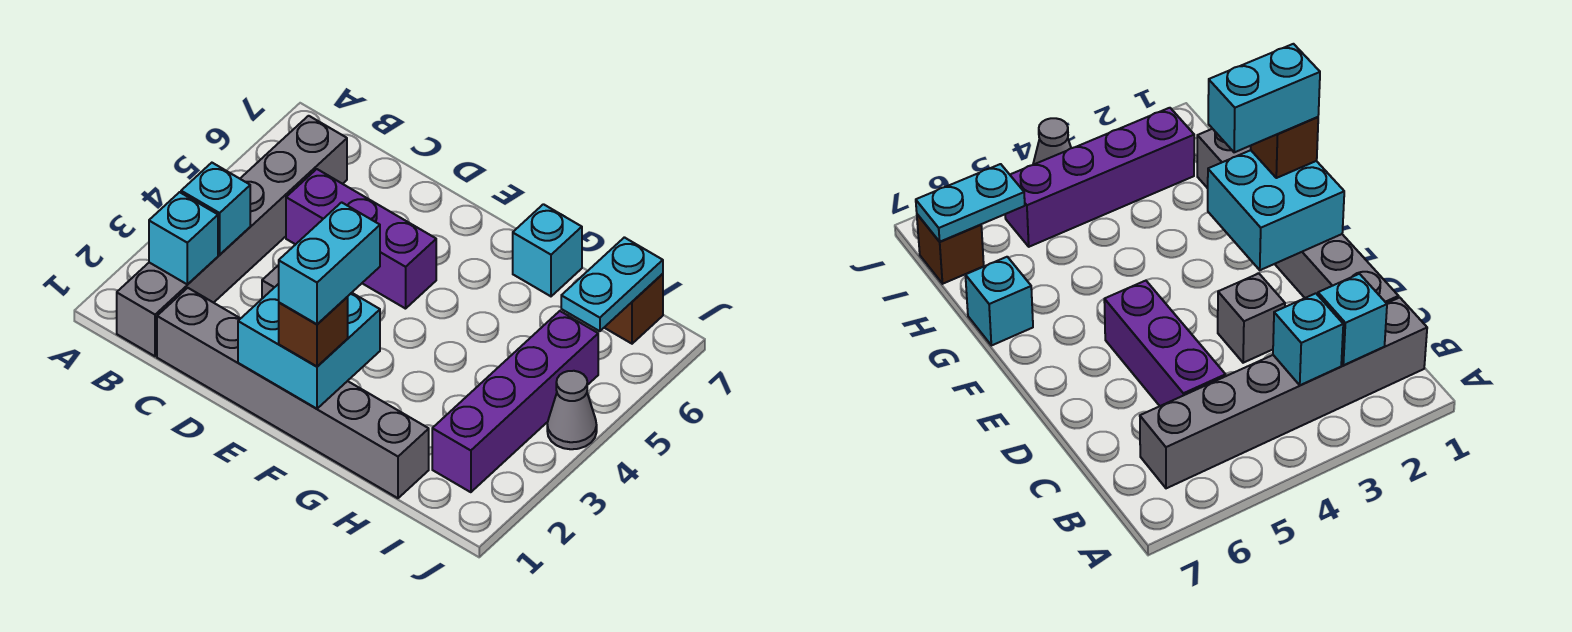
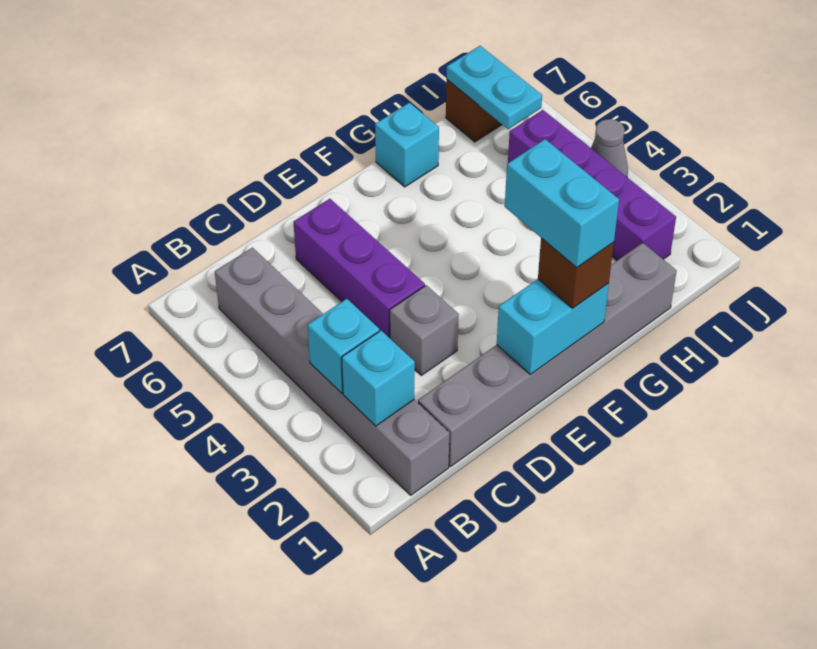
purple brick C5:E5 level 1 -> purple brick D4:D6 level 1
cyan brick E1:F2 level 2 -> cyan brick E1:F1 level 2

